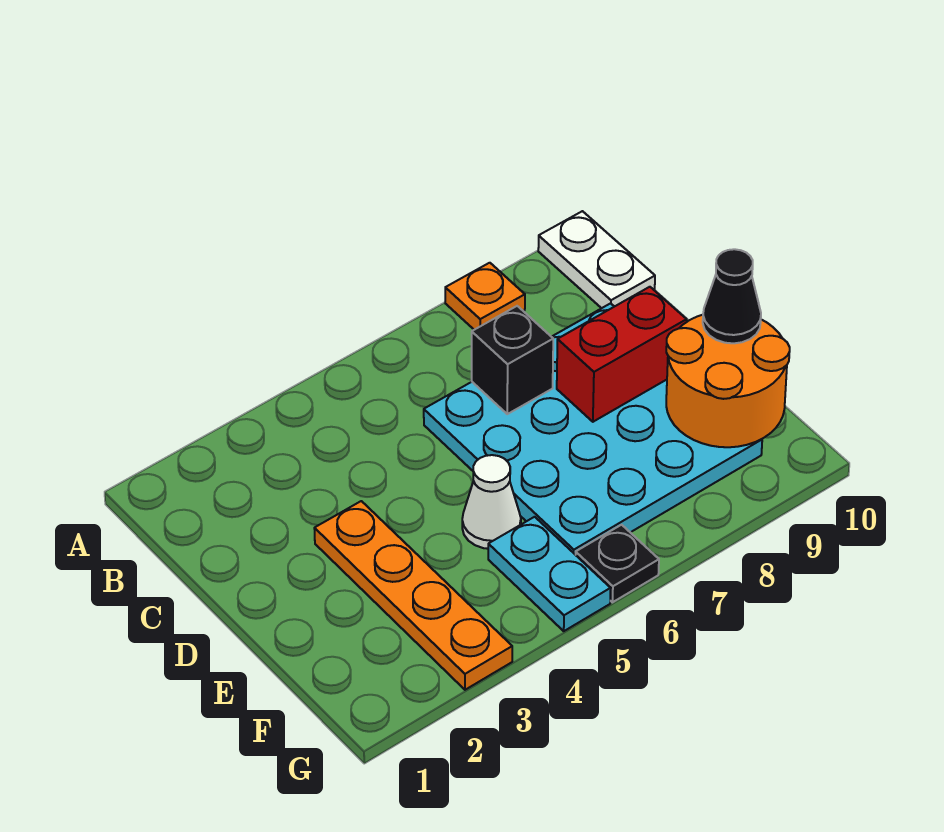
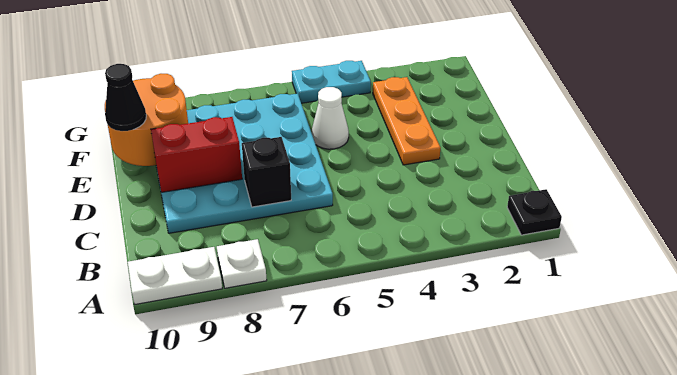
orange plate A8 level 1 -> white plate A8 level 1
white plate A10:B10 level 1 -> white plate A9:A10 level 1
orange plate D3:G3 level 1 -> orange plate D3:F3 level 1
cyan plate F5:G5 level 1 -> cyan plate G4:G5 level 1
black plate G6 level 1 -> black plate A1 level 1

